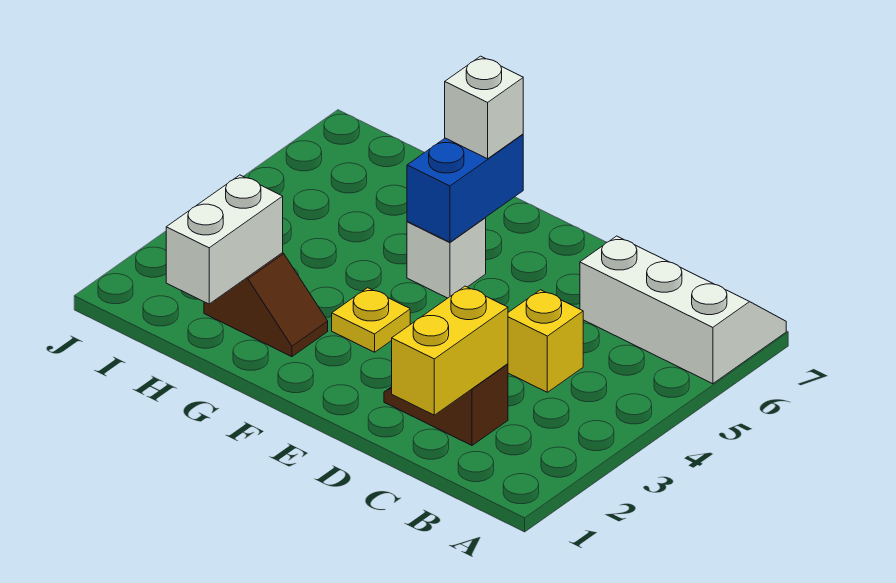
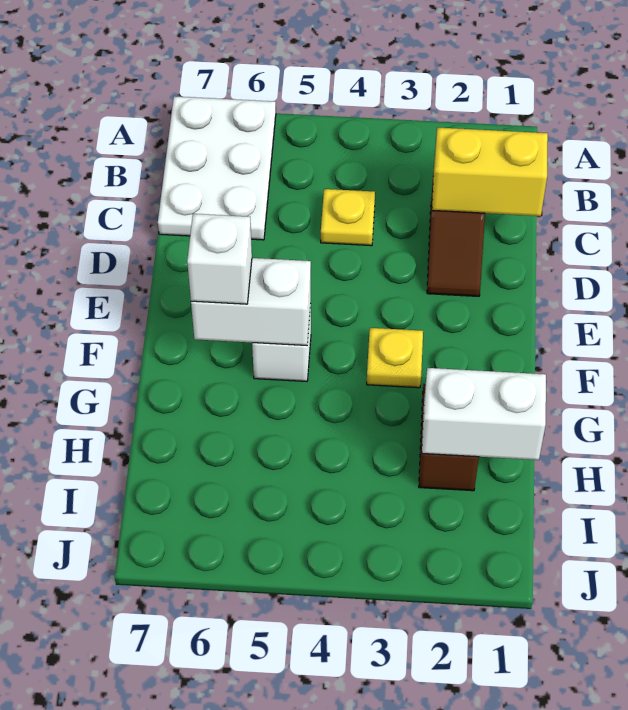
white slope A6:C7 level 1 top 6 -> white plate A6:C7 level 1
yellow brick C4 level 1 -> yellow plate C4 level 1
blue brick F5:F6 level 2 -> white brick F5:F6 level 2

